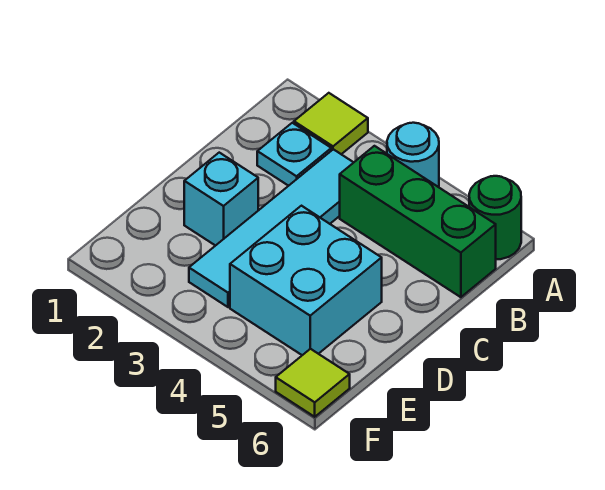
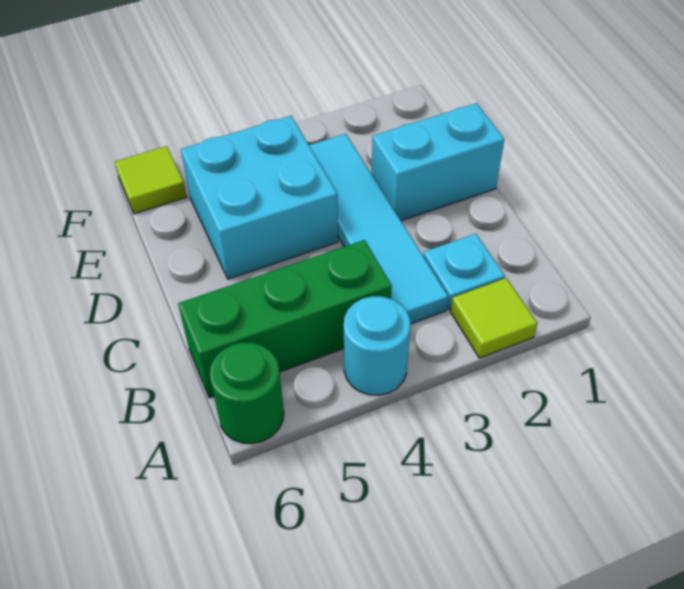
cyan brick D2 level 1 -> cyan brick D1:D2 level 1

